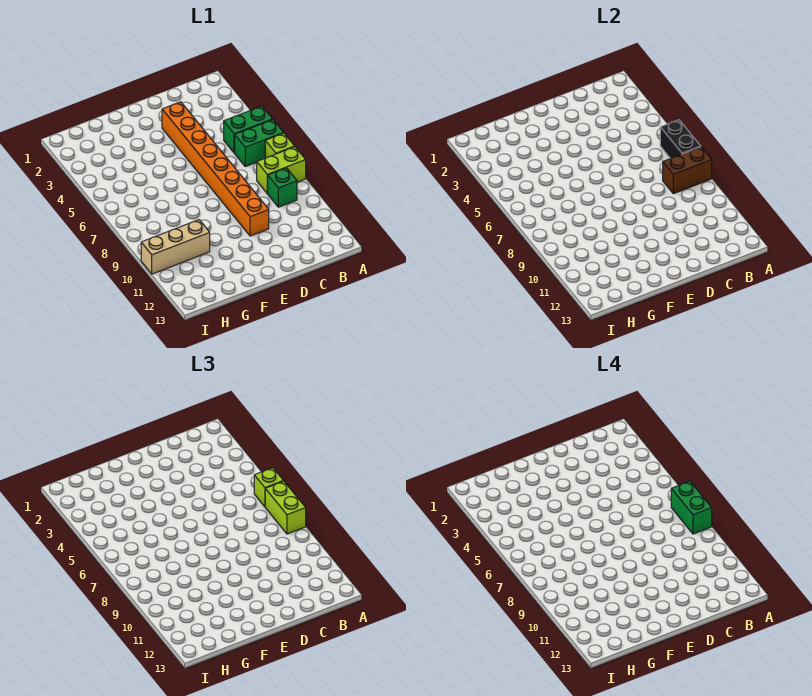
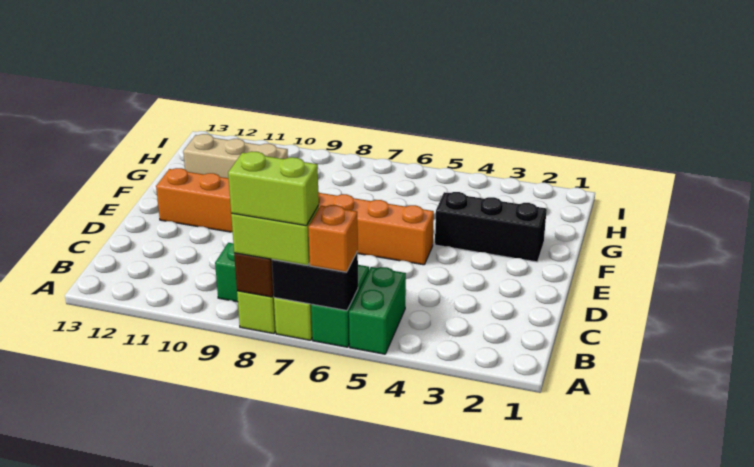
lime brick A6 level 3 -> orange brick A6 level 3
green brick A7:A8 level 4 -> lime brick A7:A8 level 4
orange brick D3:D10 level 1 -> orange brick E5:E12 level 1
none -> black brick F2:F4 level 1
tan brick G10:I10 level 1 -> tan brick G10:G12 level 1

